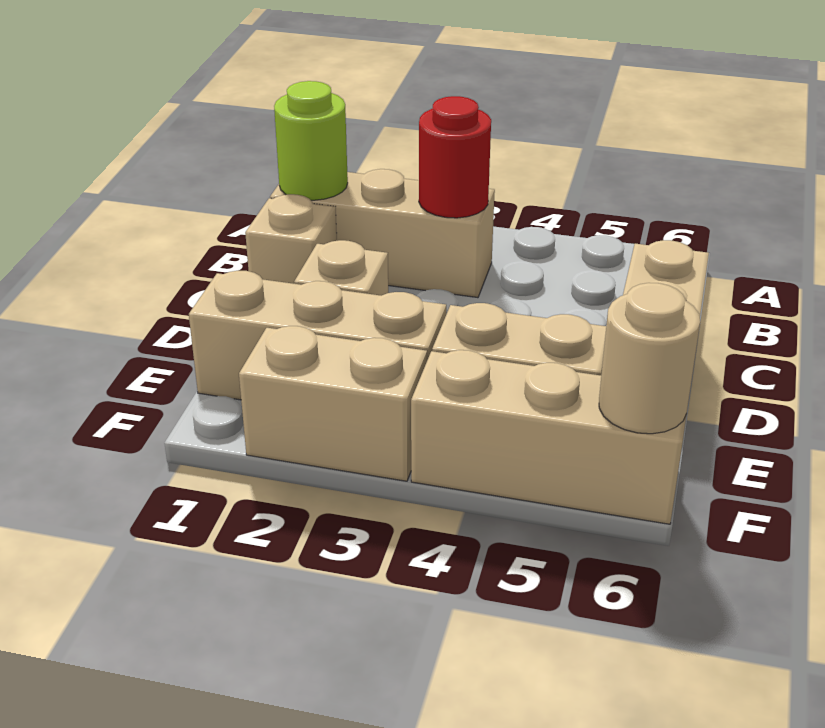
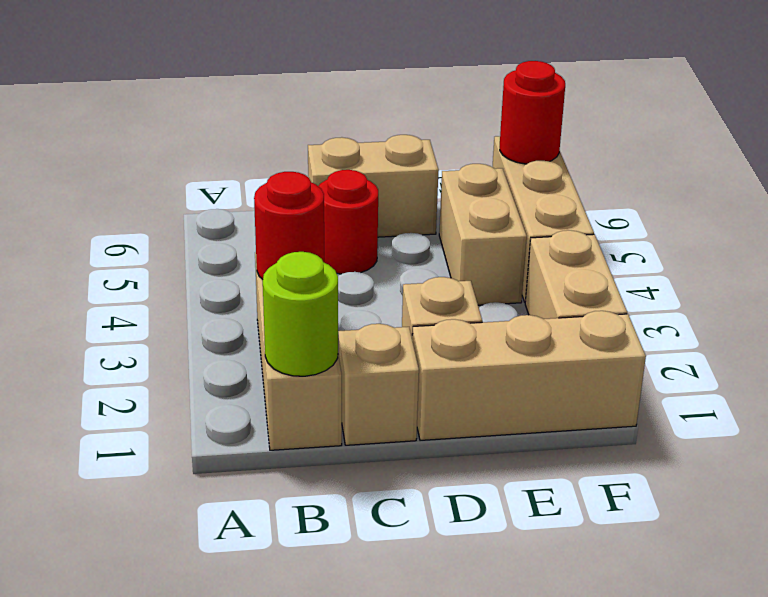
none -> red round brick C5 level 1
tan brick E1:E3 level 1 -> tan brick D1:F1 level 1
tan round brick F6 level 2 -> red round brick F6 level 2

